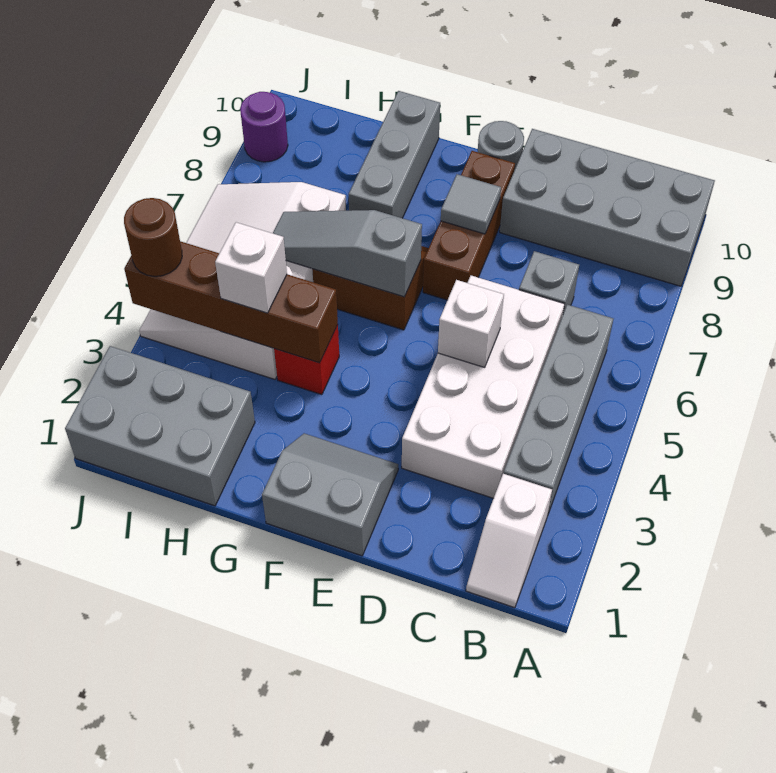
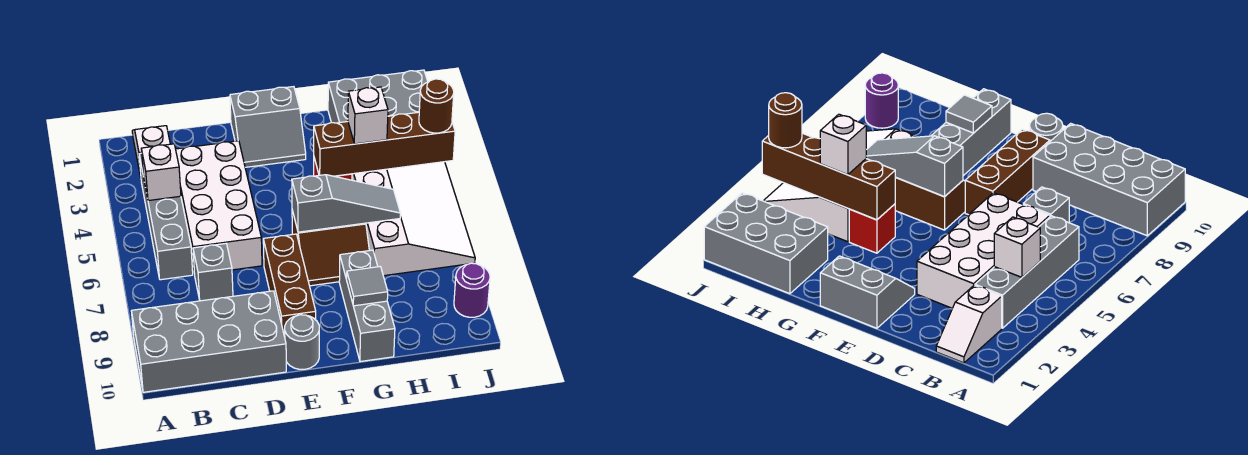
white brick D5 level 2 -> white brick B4 level 2
grey tile E8 level 2 -> grey tile G9 level 2

